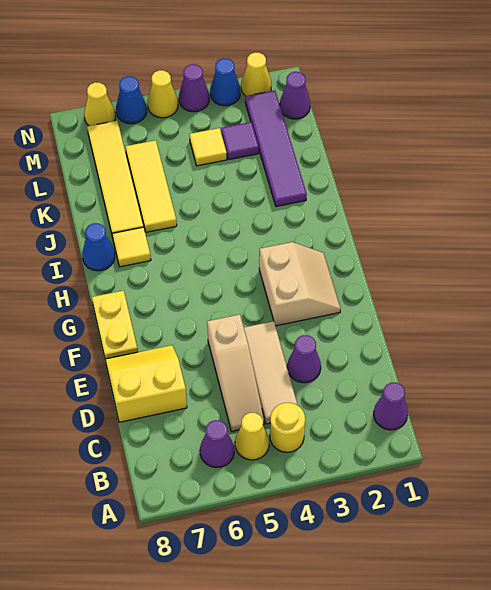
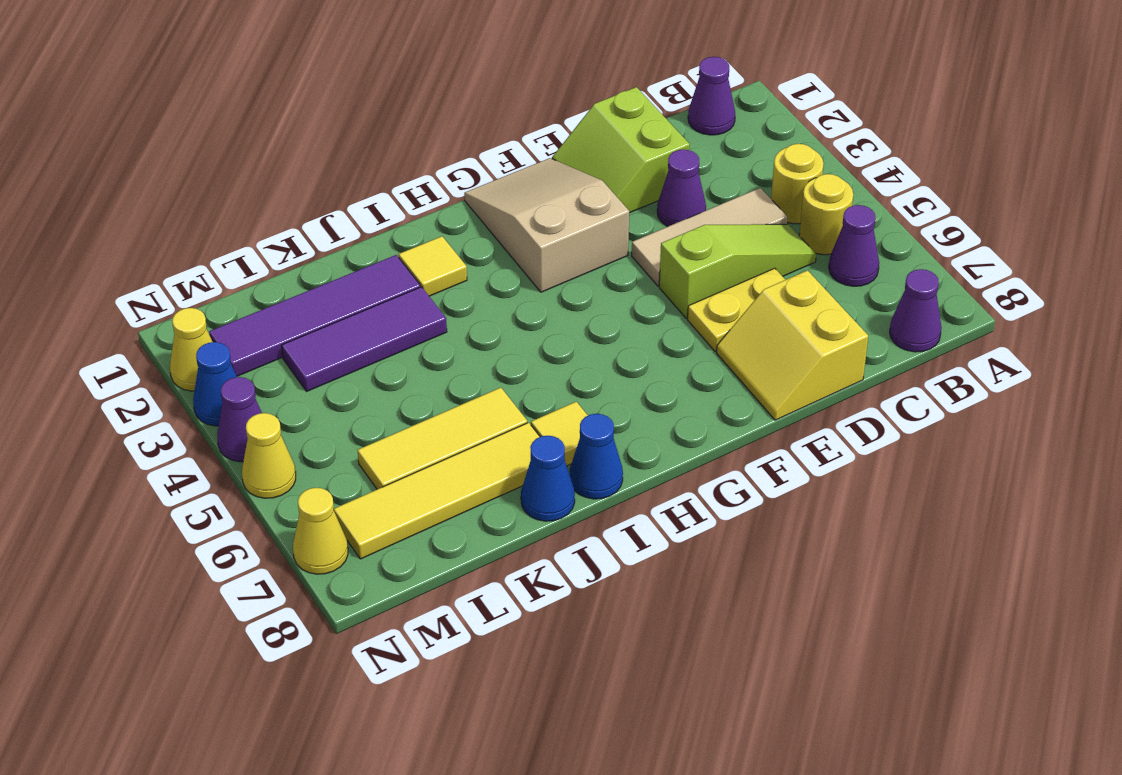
yellow cone B5 level 1 -> yellow round brick B5 level 1
tan slope C5:E5 level 1 top E -> lime slope C5:E5 level 1 top E
none -> lime slope D1:E2 level 1 top D
tan slope F2:G3 level 1 top 3 -> tan slope F1:G3 level 1 top 3
yellow plate F8:G8 level 1 -> yellow plate D6:E6 level 1
purple tile L3 level 1 -> purple tile J3:L3 level 1
yellow tile L4 level 1 -> yellow tile I2 level 1
purple cone M1 level 1 -> purple cone B8 level 1
blue cone N6 level 1 -> blue cone J8 level 1

